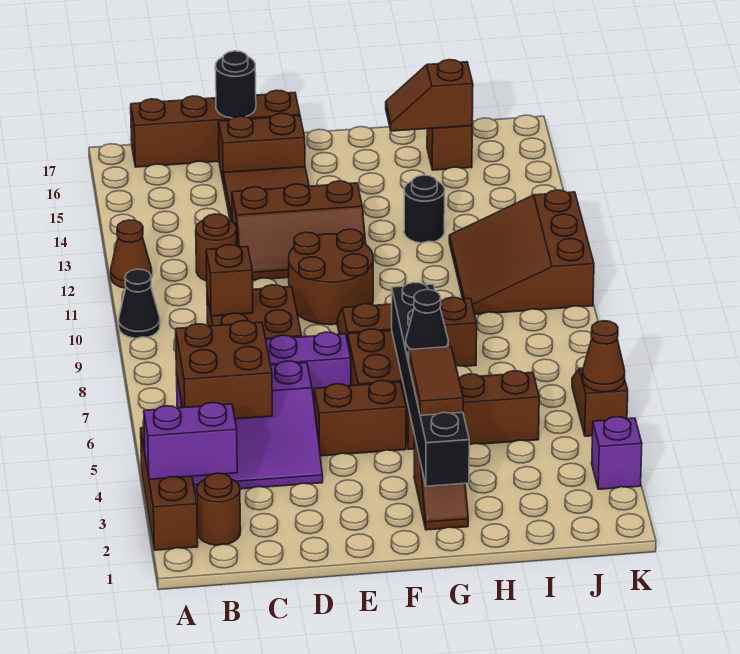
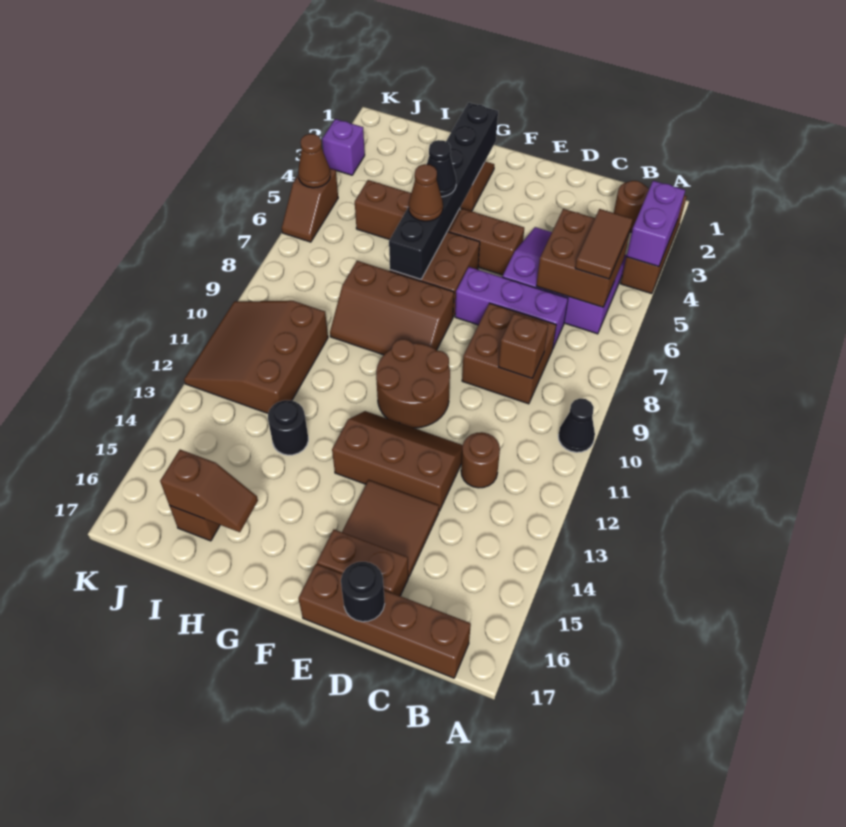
purple brick A3:B3 level 2 -> purple brick A3:A4 level 2
brown cone A12 level 1 -> brown cone G6 level 3
brown tile G3:G4 level 3 -> brown tile B5:B6 level 3
brown slope I10:K12 level 1 top K -> brown slope I10:K12 level 1 top I

